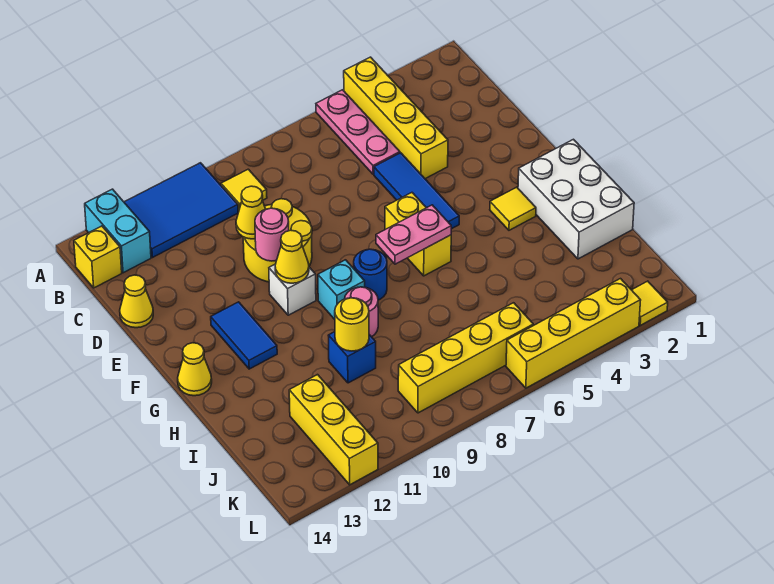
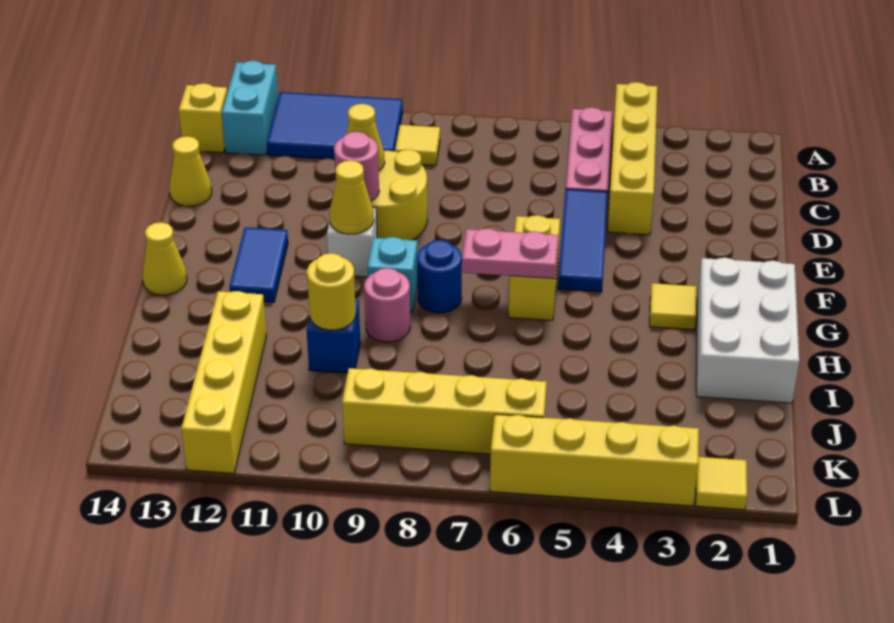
yellow brick J12:L12 level 1 -> yellow brick I12:L12 level 1

